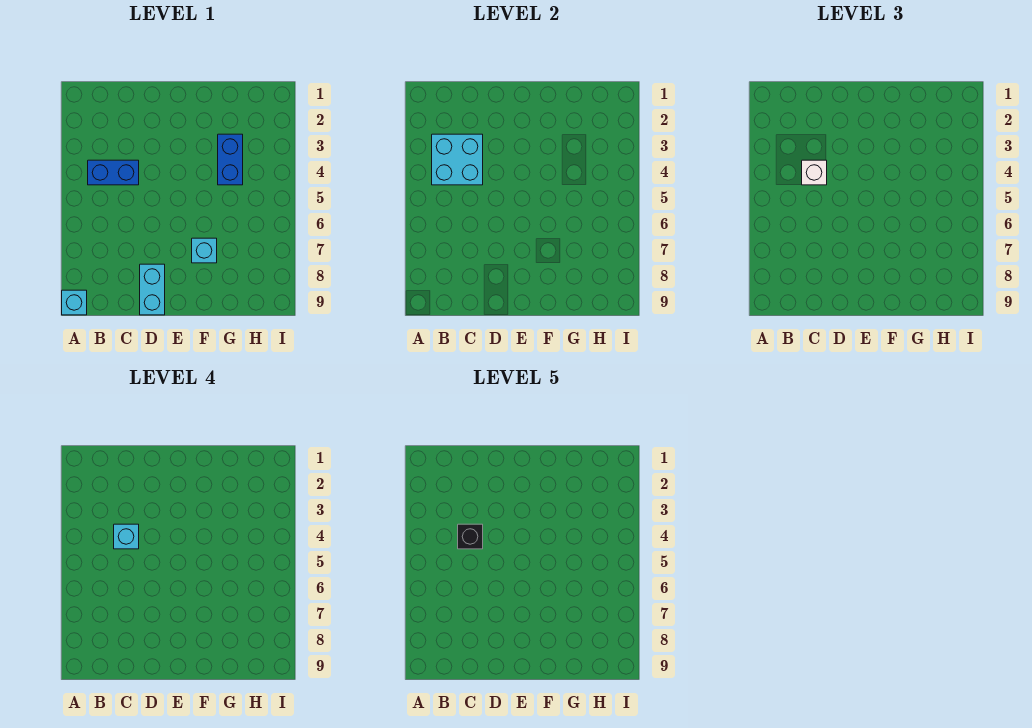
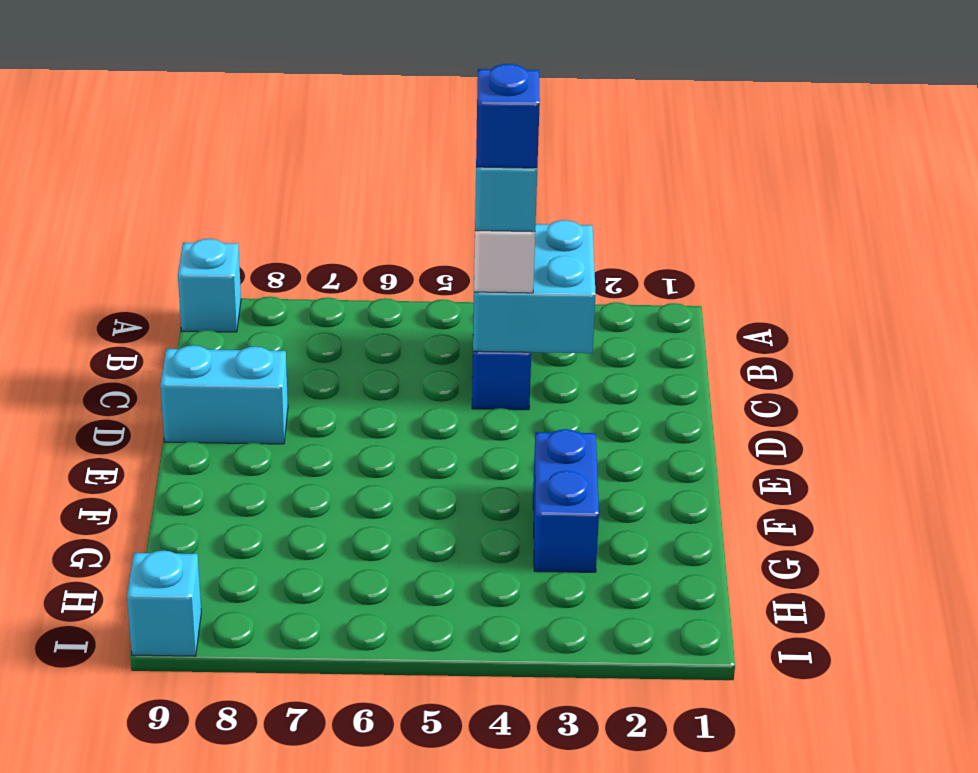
black brick C4 level 5 -> blue brick C4 level 5
cyan brick F7 level 1 -> cyan brick I9 level 1
blue brick G3:G4 level 1 -> blue brick F3:G3 level 1

